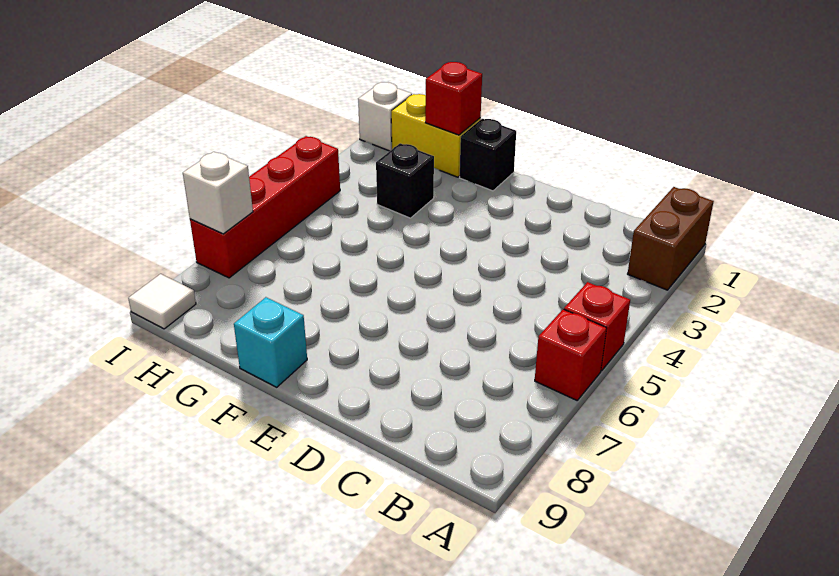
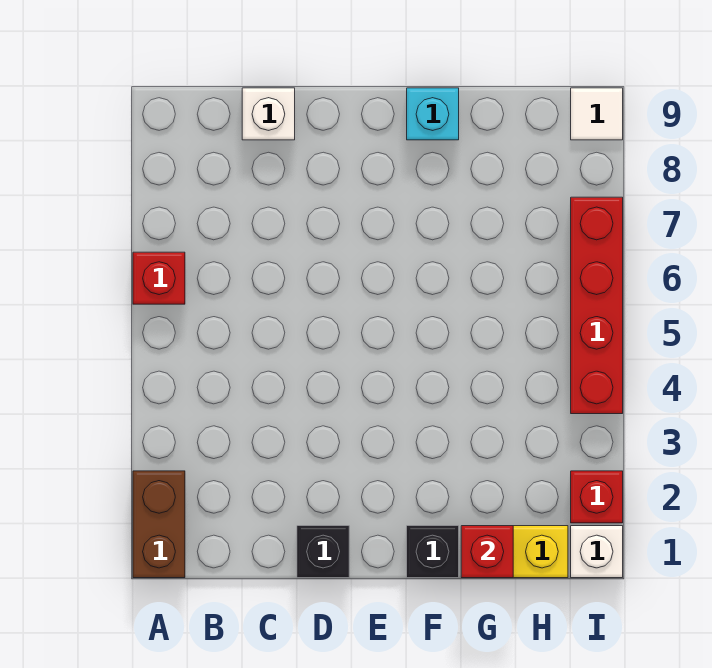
red brick A5 level 1 -> red brick I2 level 1
black brick G3 level 1 -> black brick D1 level 1
white brick I7 level 2 -> white brick C9 level 1

